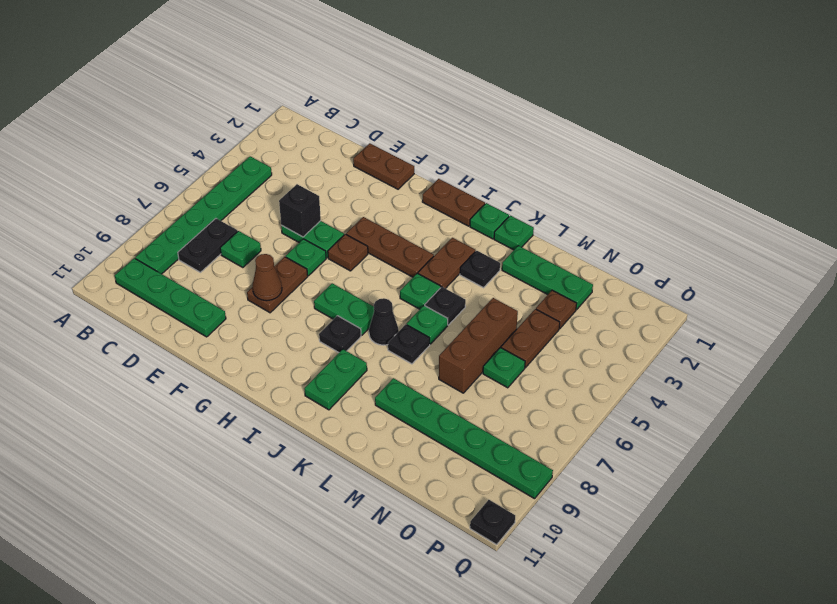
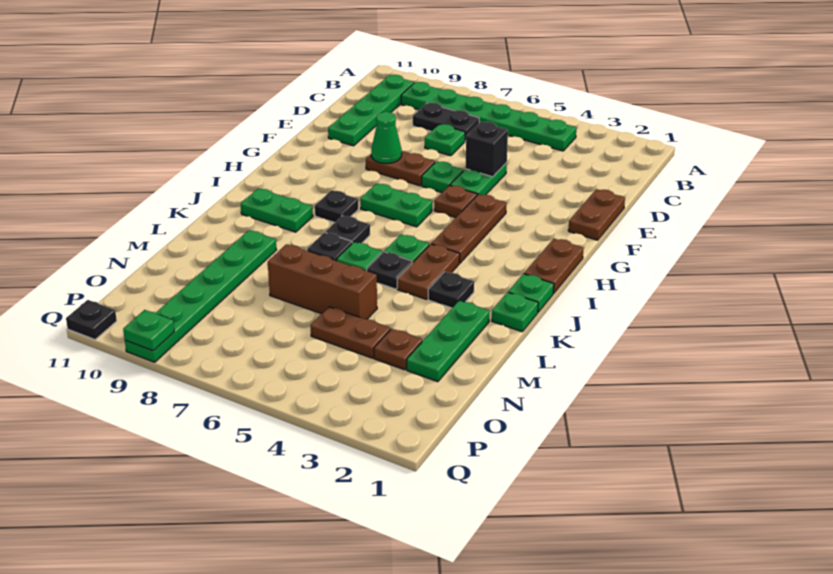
brown cone F8 level 2 -> green cone F8 level 2
green plate H7:I7 level 1 -> green plate H6:H7 level 1
brown plate J3:J4 level 1 -> brown plate J4:K4 level 1
black cone J7 level 1 -> black plate J7 level 1
green plate N6 level 1 -> green plate Q9 level 2

